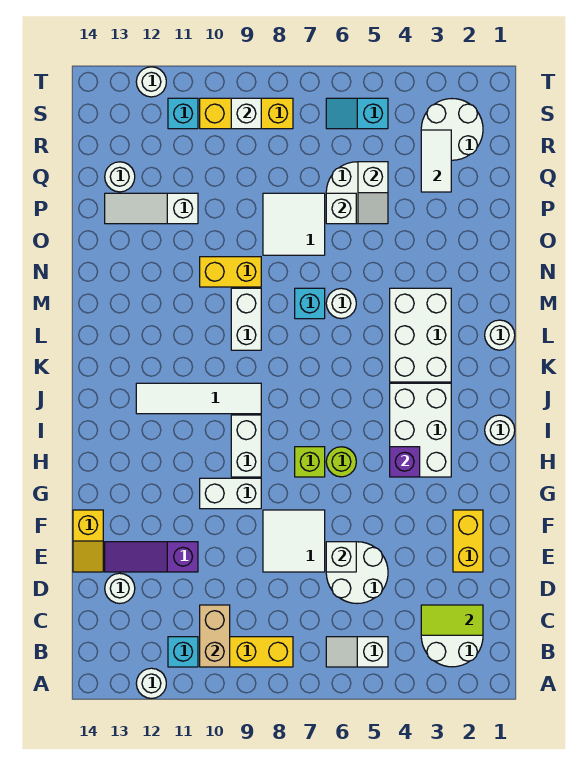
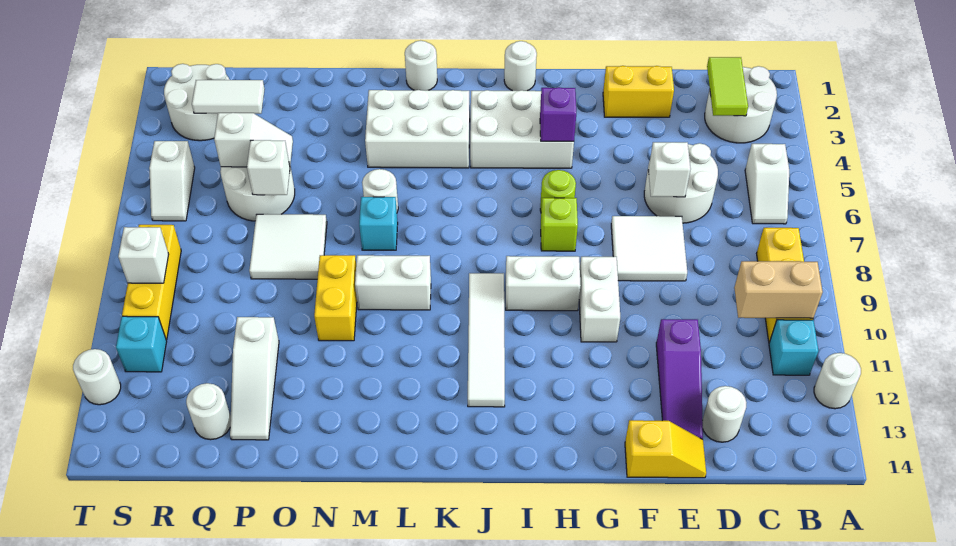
cyan slope S5:S6 level 1 top 5 -> white slope S5:S6 level 1 top 5

